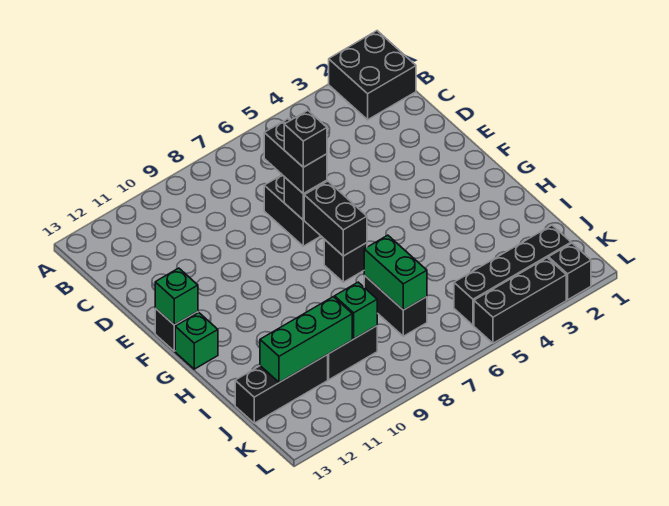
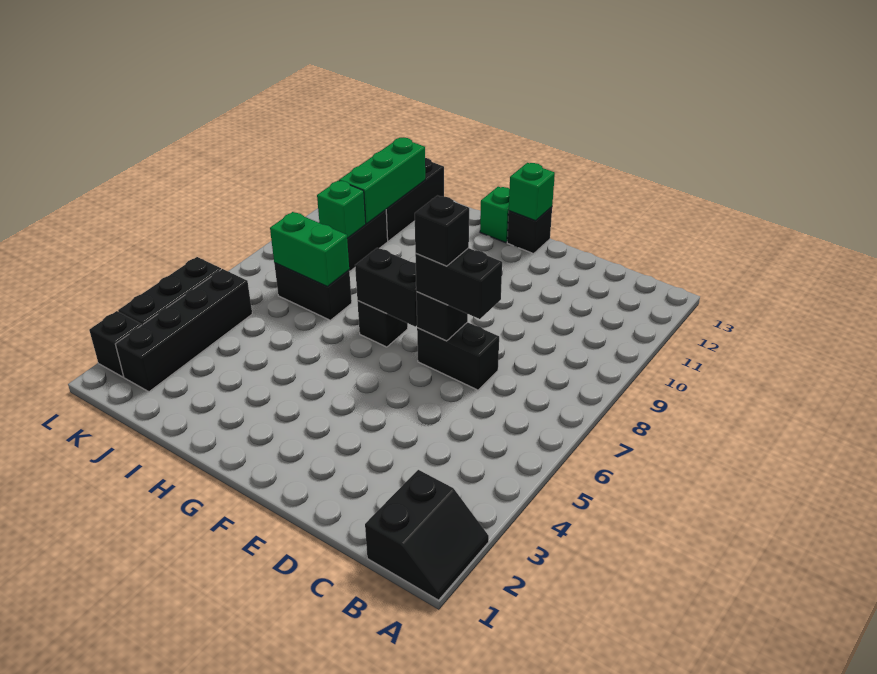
black brick A1:B2 level 1 -> black slope A1:B2 level 1 top B

